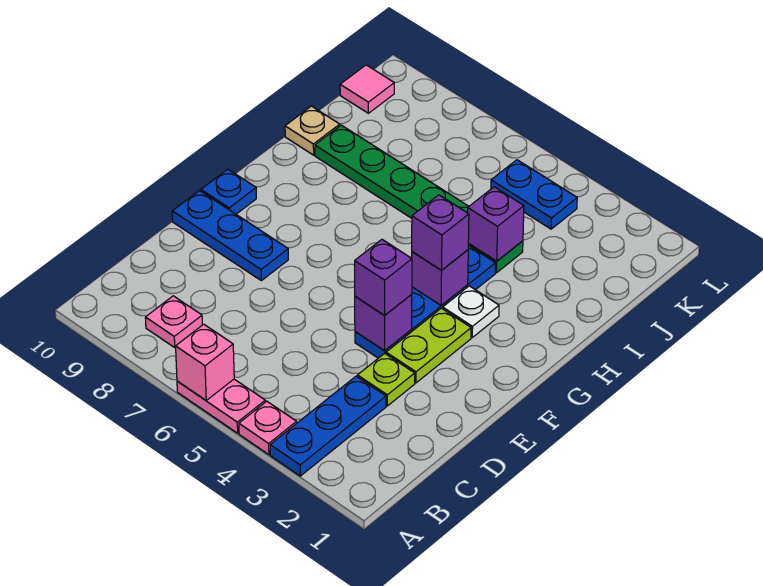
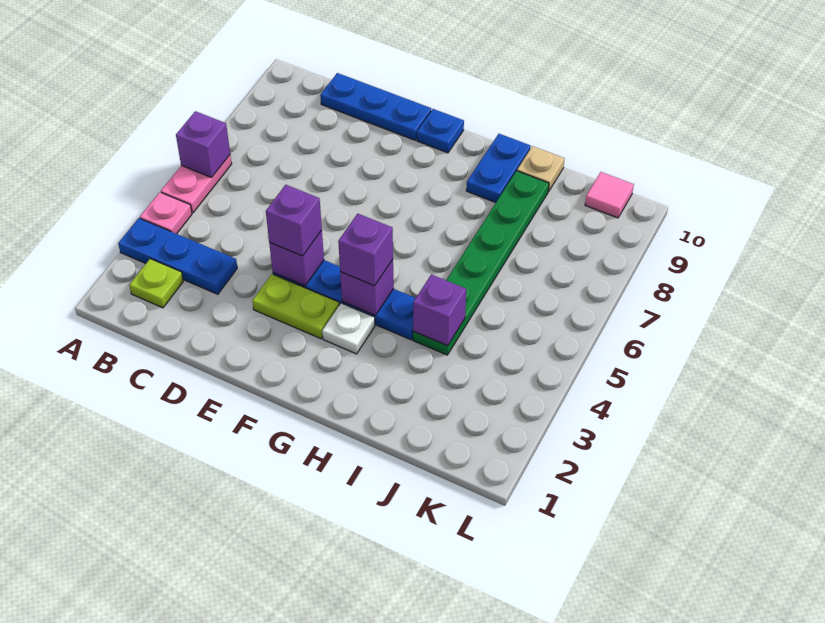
pink brick A6 level 2 -> purple brick A6 level 2
pink plate B8 level 1 -> none
lime plate D3 level 1 -> lime plate B2 level 1
blue plate E8:E10 level 1 -> blue plate C10:E10 level 1
blue plate K4:K5 level 1 -> blue plate H9:H10 level 1

